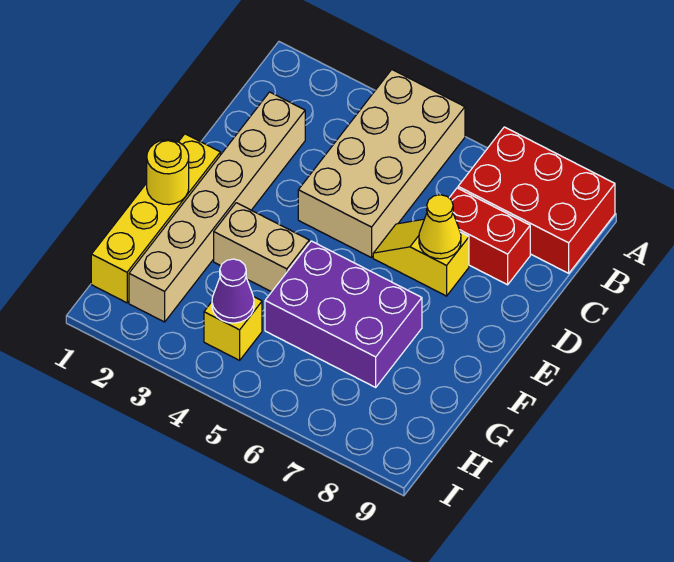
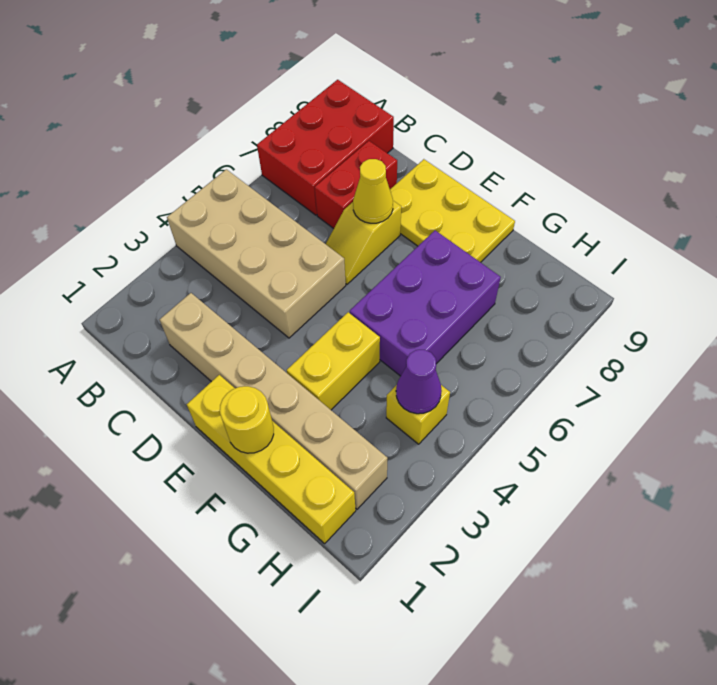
none -> yellow plate D8:F9 level 1
tan brick F3:F4 level 1 -> yellow brick F3:F4 level 1

